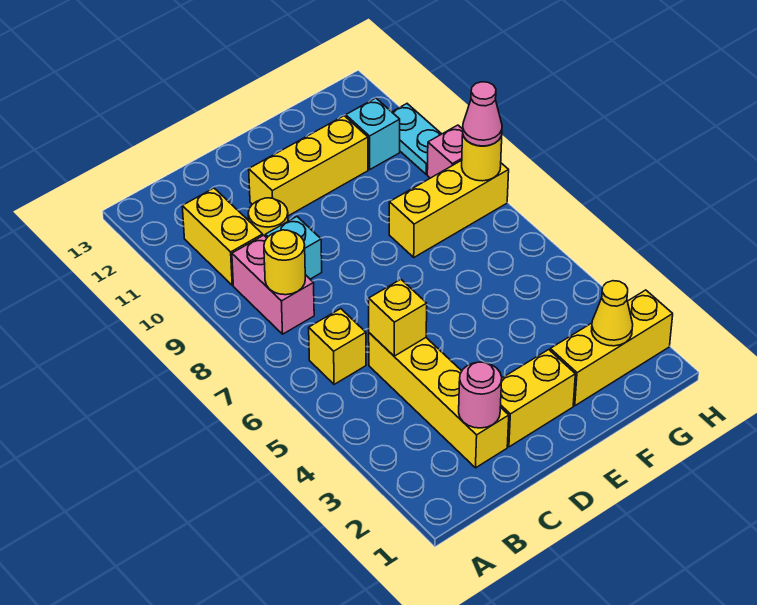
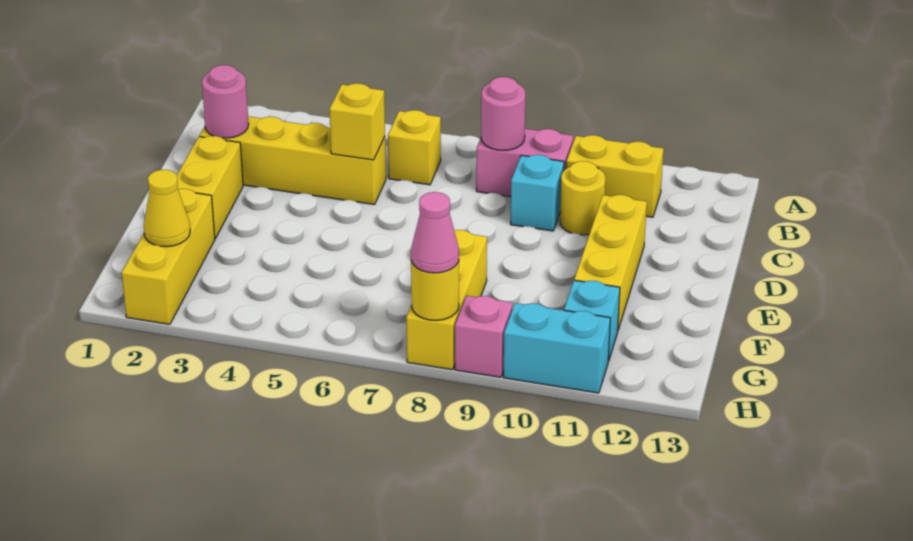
yellow round brick B8 level 2 -> pink round brick B8 level 2
cyan plate H10:H11 level 1 -> cyan brick H10:H11 level 1

